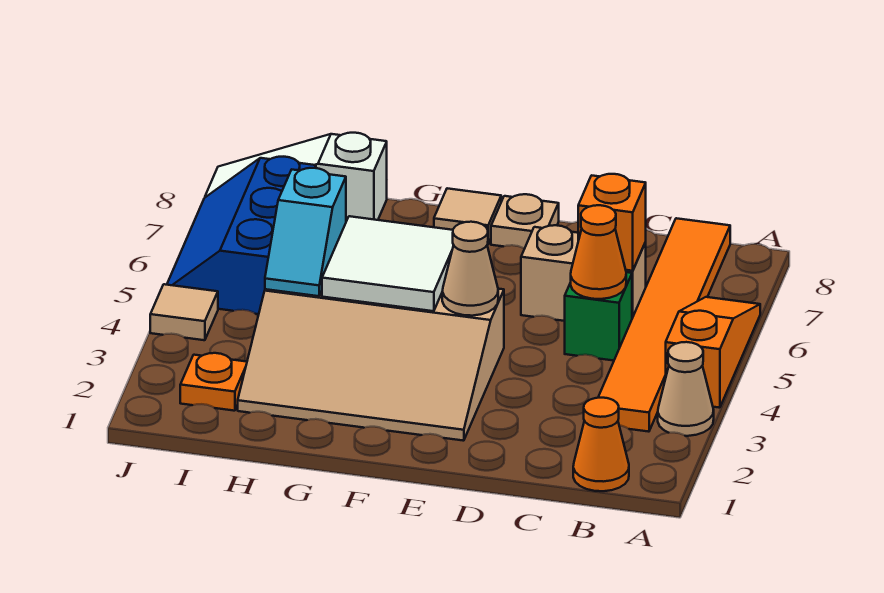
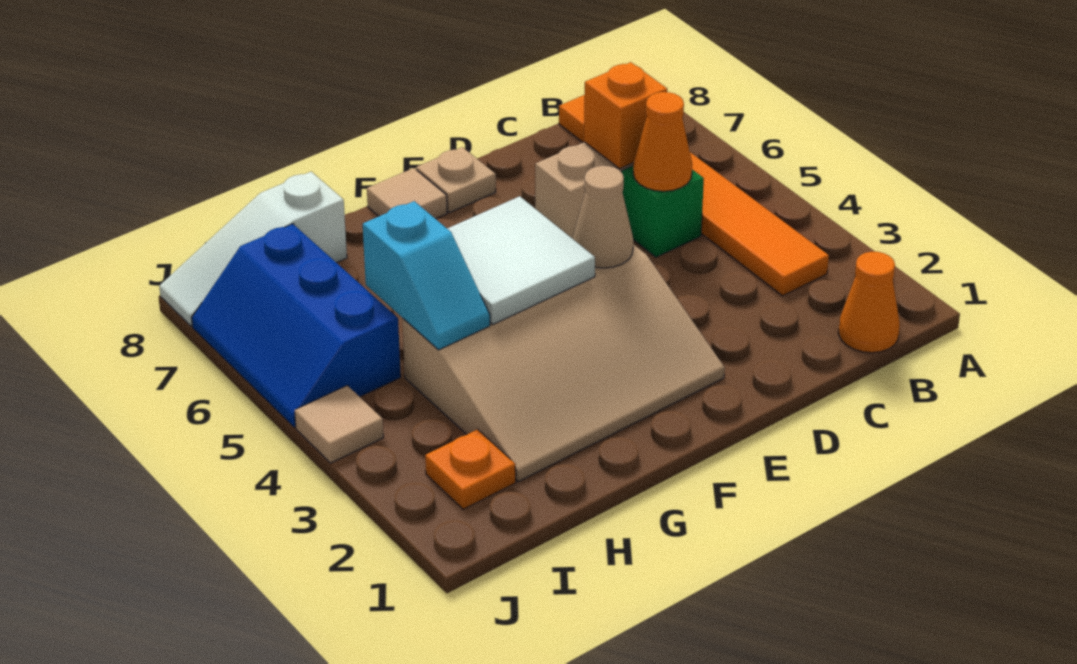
tan cone A3 level 1 -> none
orange slope A4:A6 level 1 top 4 -> none

